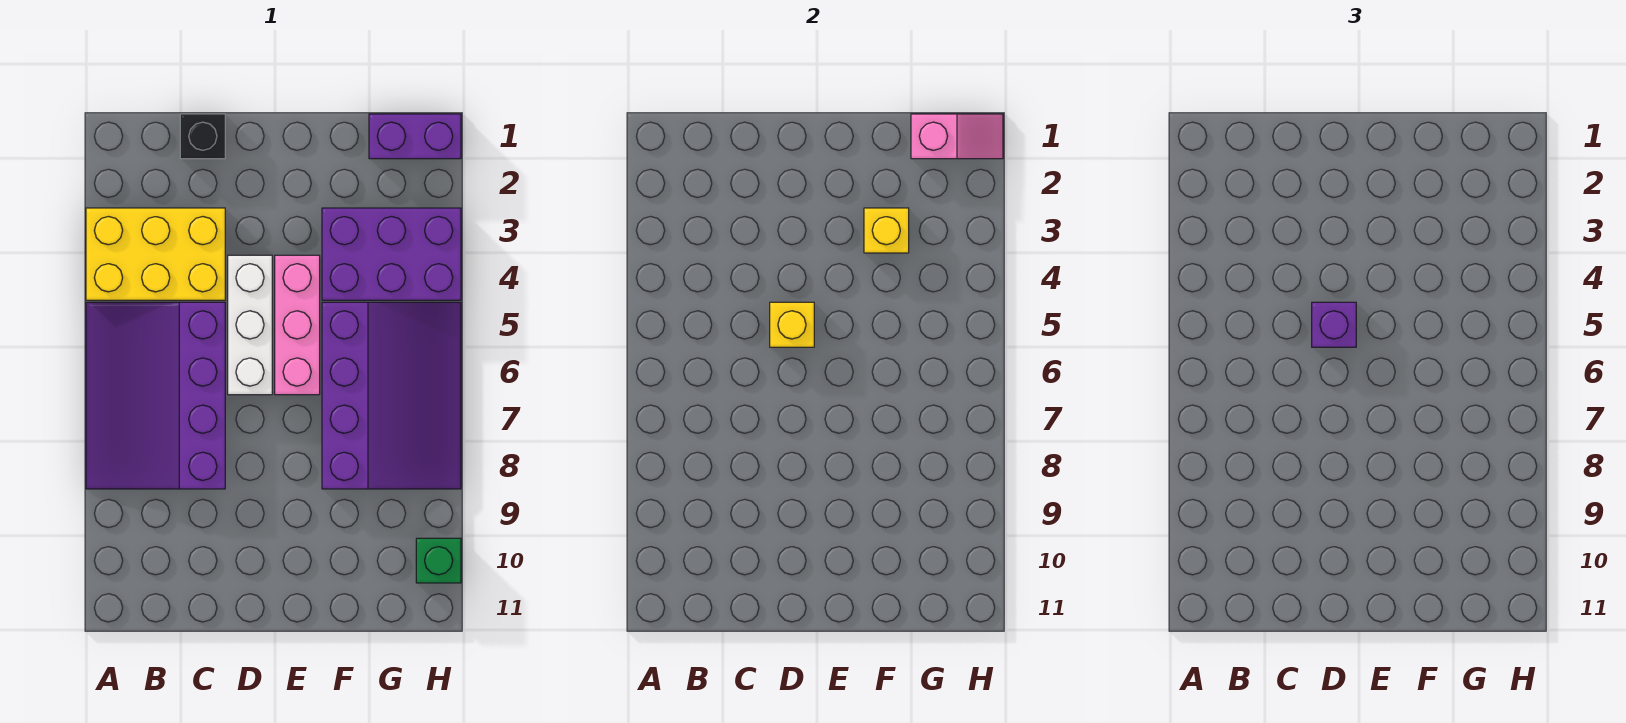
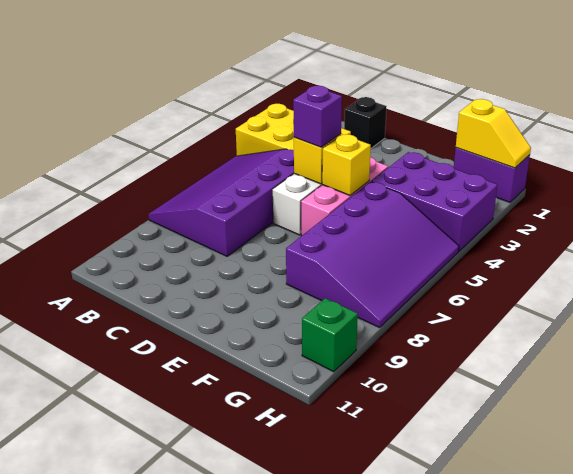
yellow brick F3 level 2 -> yellow brick E5 level 2
pink slope G1:H1 level 2 top G -> yellow slope G1:H1 level 2 top G

